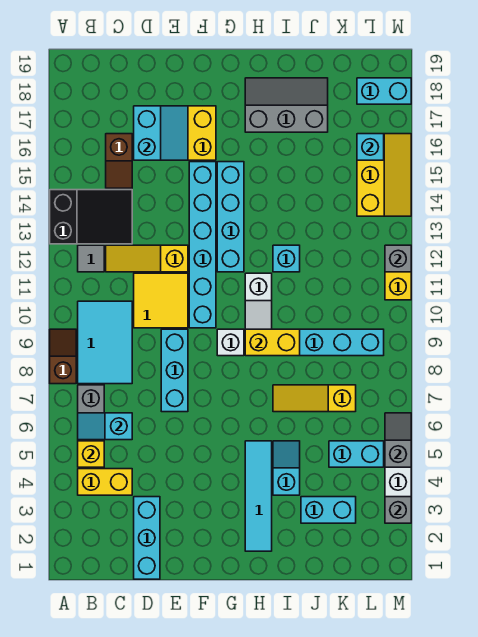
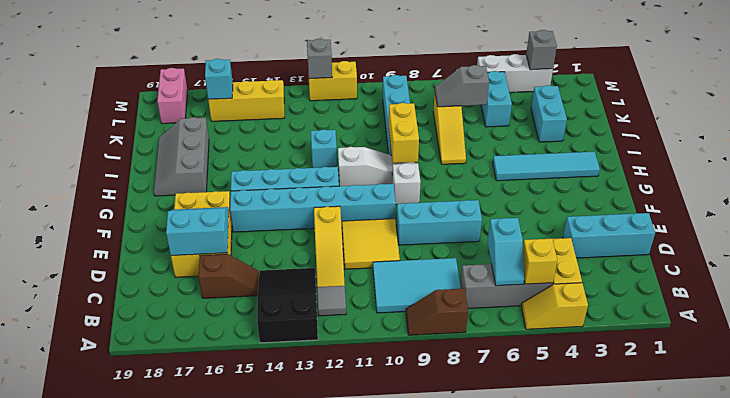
none -> yellow slope A4:A5 level 1 top 4
cyan slope I4:I5 level 1 top 4 -> none
cyan brick L18:M18 level 1 -> pink brick L18:M18 level 1
grey slope M5:M6 level 2 top 5 -> grey slope K6:K7 level 2 top 6

